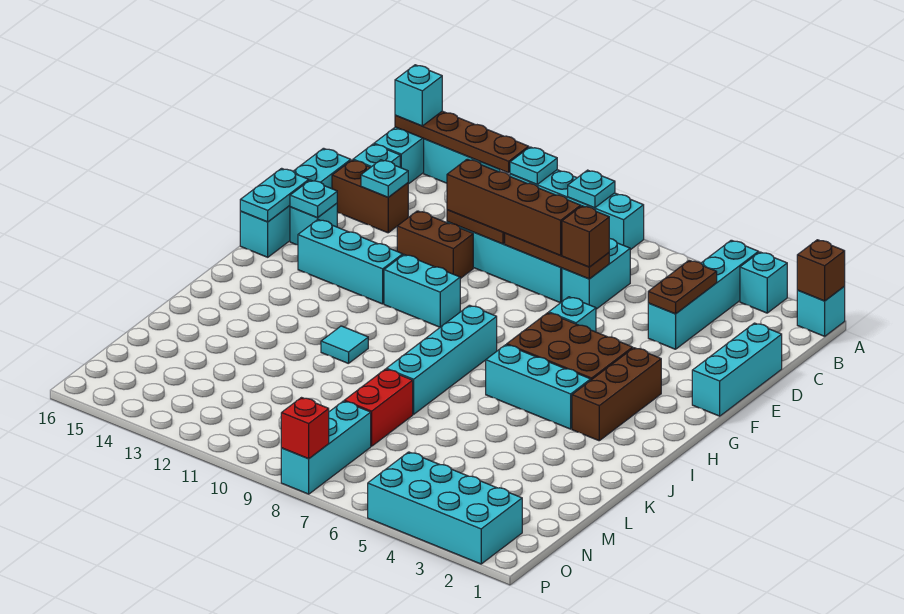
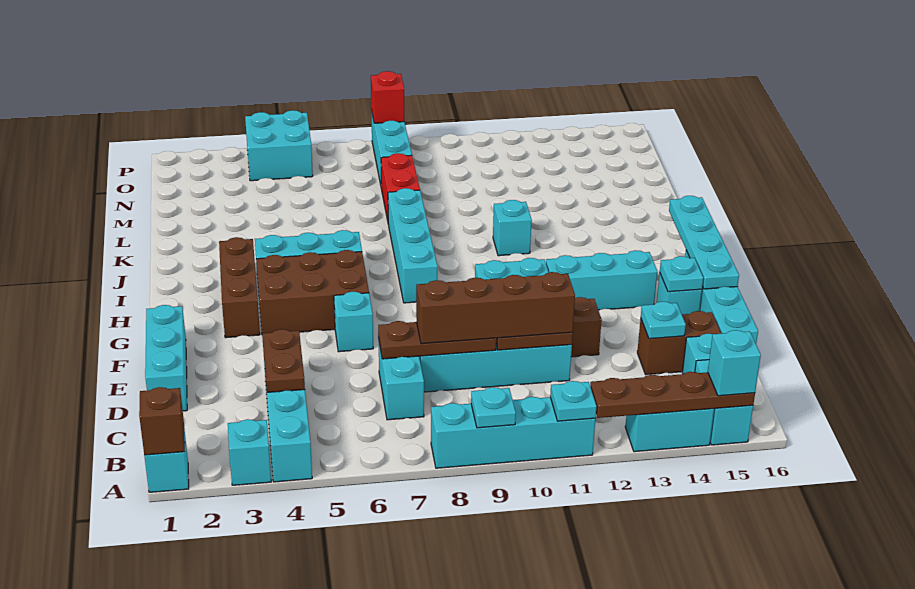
brown brick D7 level 3 -> none
cyan plate F16:G16 level 2 -> cyan plate F16:I16 level 2
cyan tile J11 level 1 -> cyan brick J11 level 1
cyan brick O2:P5 level 1 -> cyan brick O4:P5 level 1

